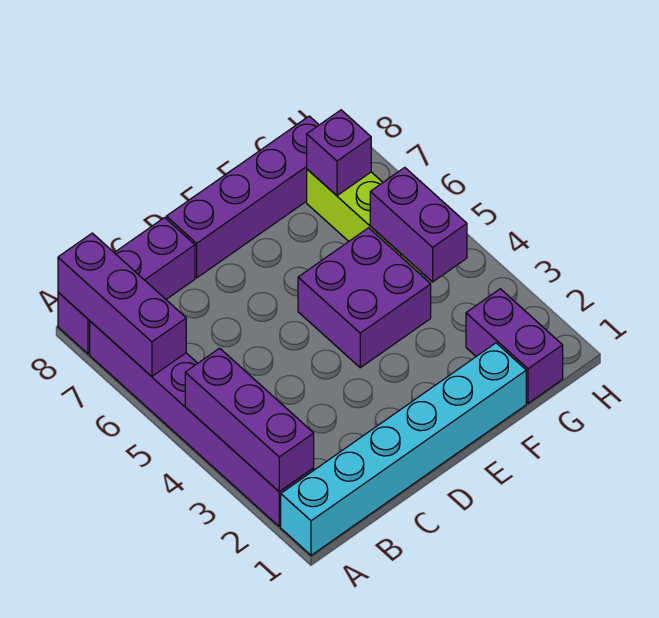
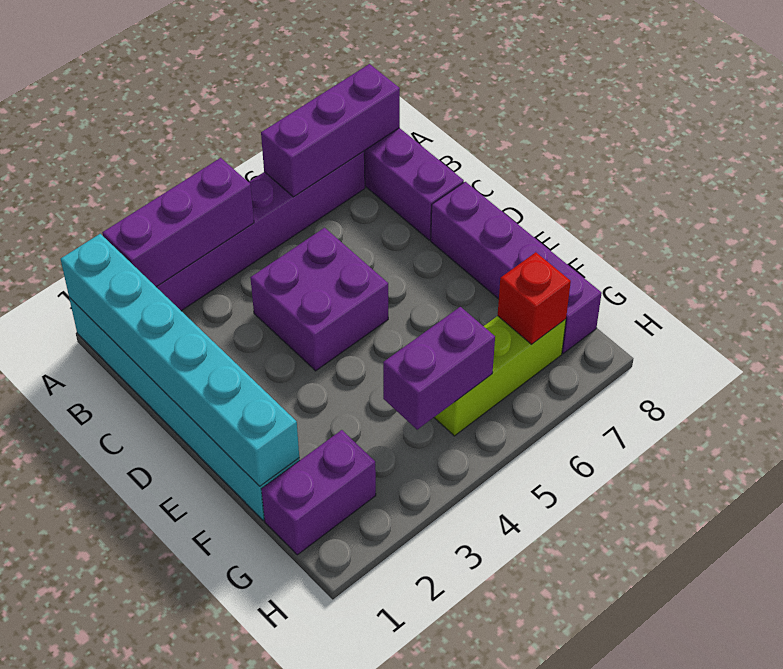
none -> cyan brick A1:F1 level 2
purple brick E4:F5 level 1 -> purple brick C4:D5 level 1
purple brick G7 level 2 -> red brick G7 level 2

